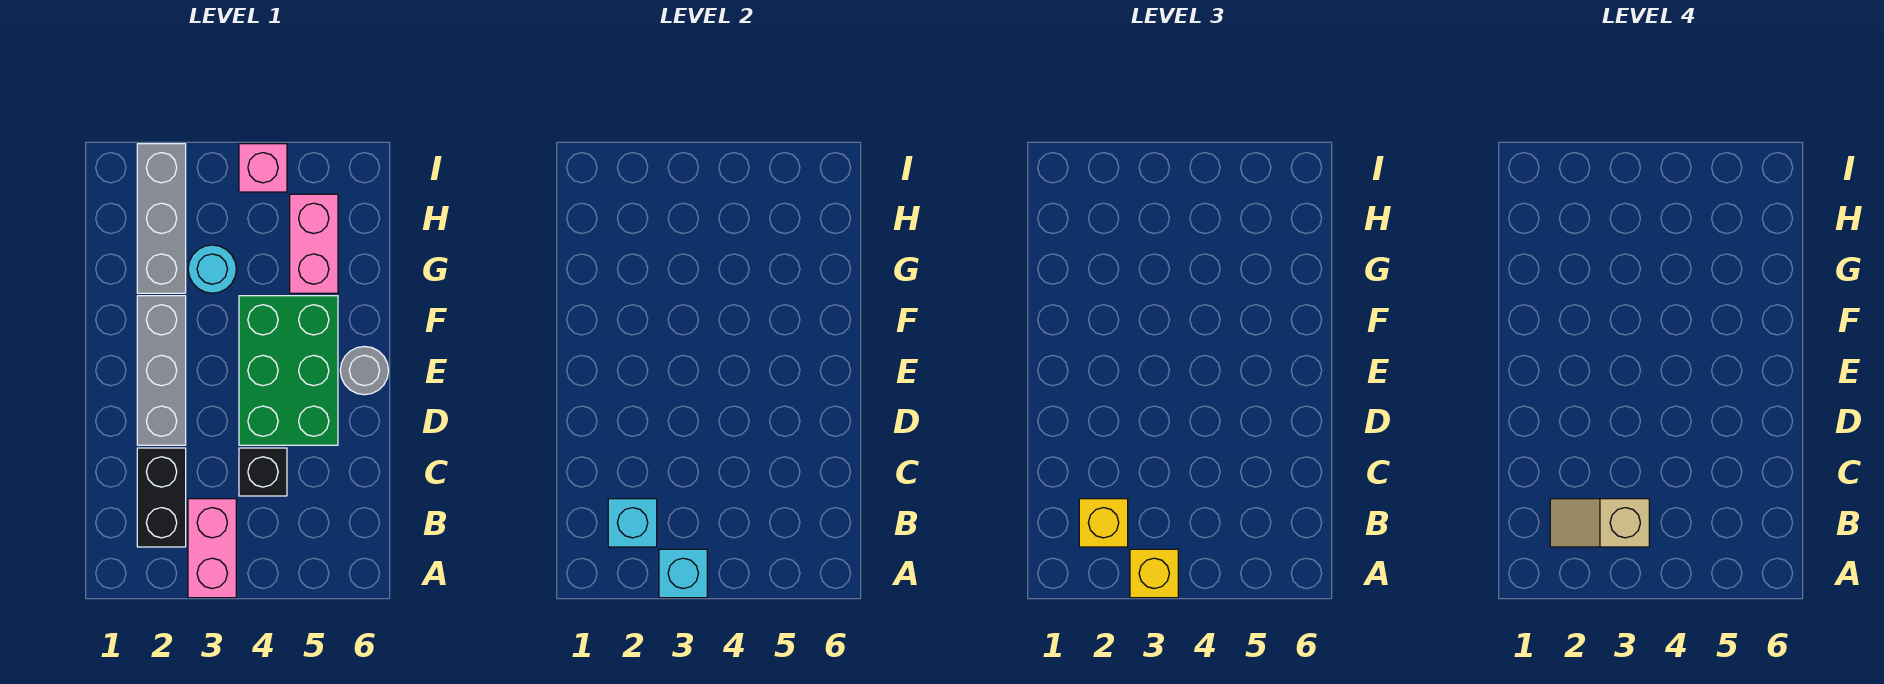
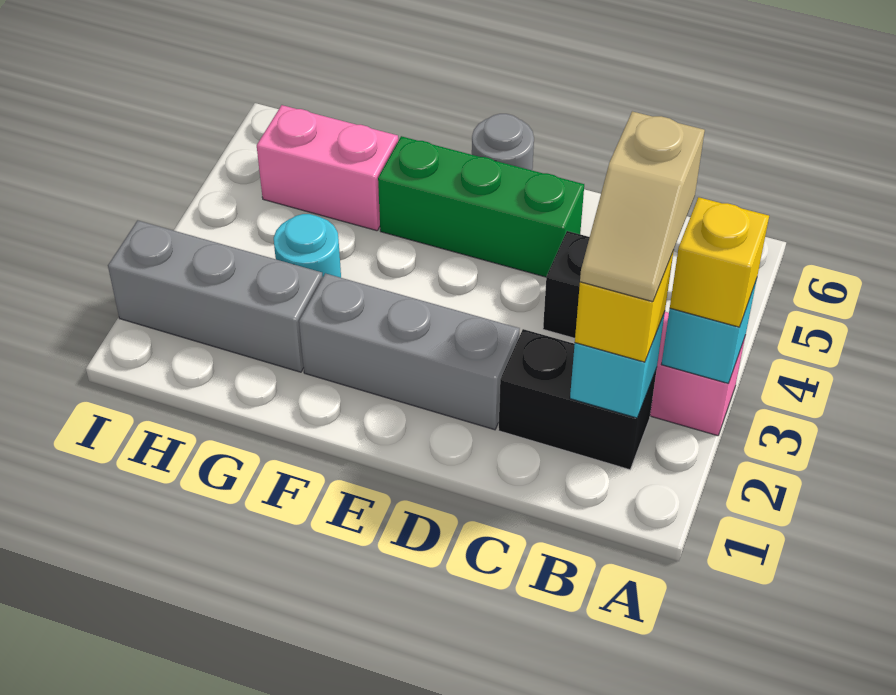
green brick D4:F5 level 1 -> green brick D5:F5 level 1
pink brick I4 level 1 -> none

